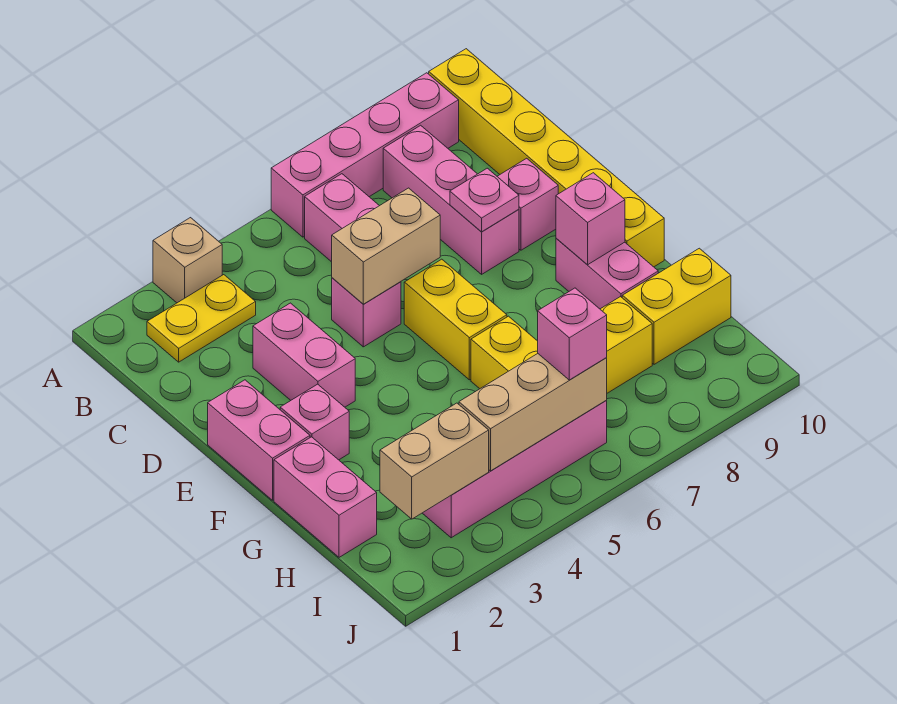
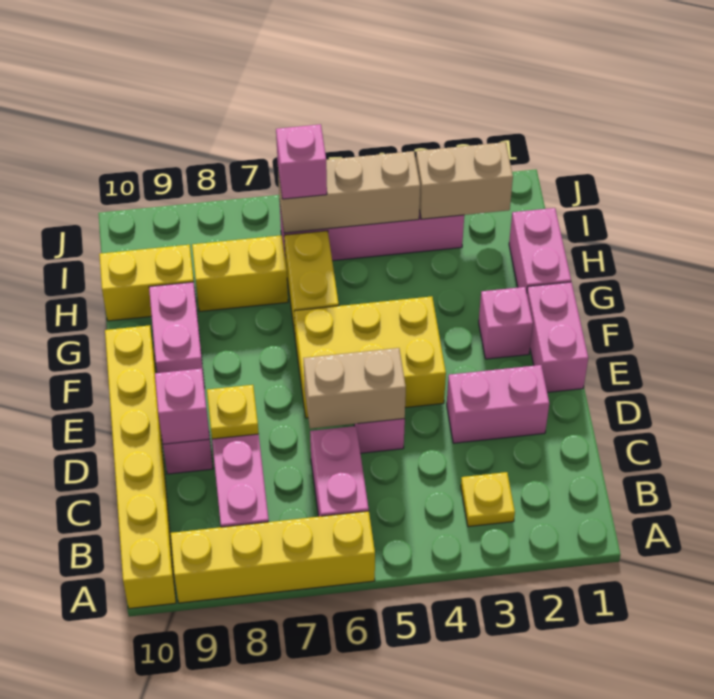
tan brick A3 level 1 -> none
pink brick A6:A9 level 1 -> yellow brick A6:A9 level 1
yellow plate B2:B3 level 1 -> yellow plate B3 level 1
pink brick D3:E3 level 1 -> pink brick D2:D3 level 1
pink plate D8 level 2 -> yellow plate D8 level 2
yellow brick E6:F6 level 1 -> yellow brick E4:F6 level 1
pink brick F9 level 2 -> pink brick D9 level 2

